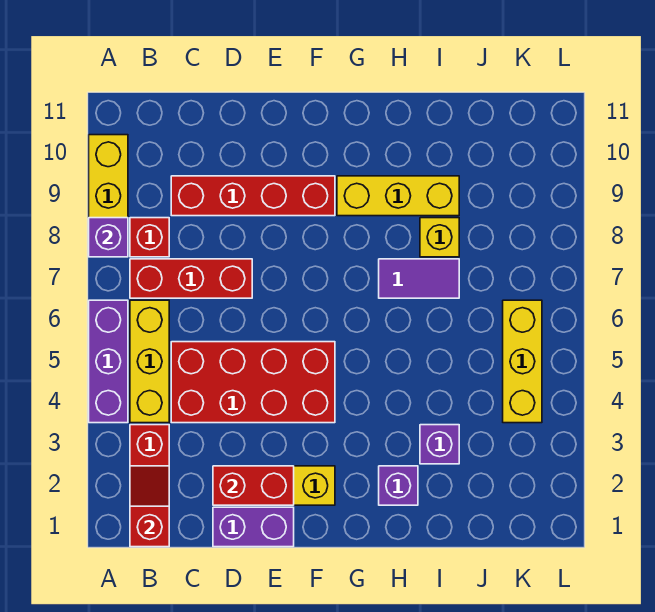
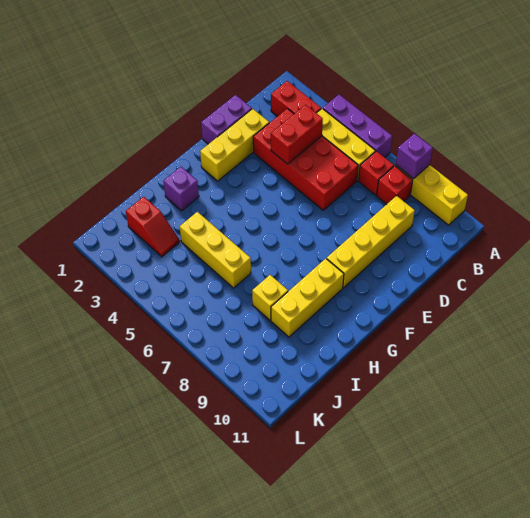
red slope B1:B2 level 2 top 1 -> red slope J2:J3 level 1 top 2
red brick B7:D7 level 1 -> red brick B7 level 1
red brick C4:F5 level 1 -> red brick C3:D6 level 1
red brick C9:F9 level 1 -> yellow brick C9:F9 level 1
red brick D2:E2 level 2 -> red brick C4:D4 level 2
purple tile H7:I7 level 1 -> none
purple brick I3 level 1 -> none
yellow brick K4:K6 level 1 -> yellow brick I4:I6 level 1

